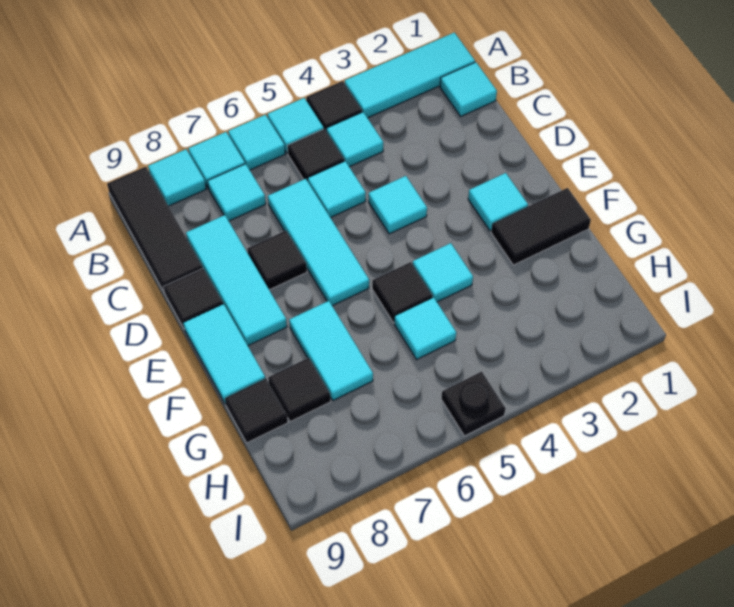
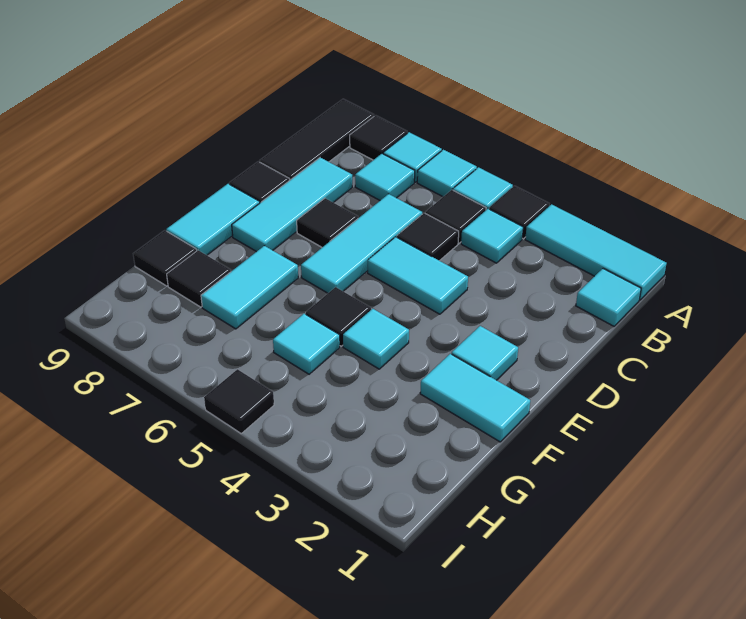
cyan tile A8 level 1 -> black tile A8 level 1
cyan tile C5 level 1 -> black tile C5 level 1
cyan tile D4 level 1 -> cyan tile D4:D5 level 1
black tile F1:F2 level 1 -> cyan tile F1:F2 level 1
black plate I5 level 1 -> black tile I5 level 1

